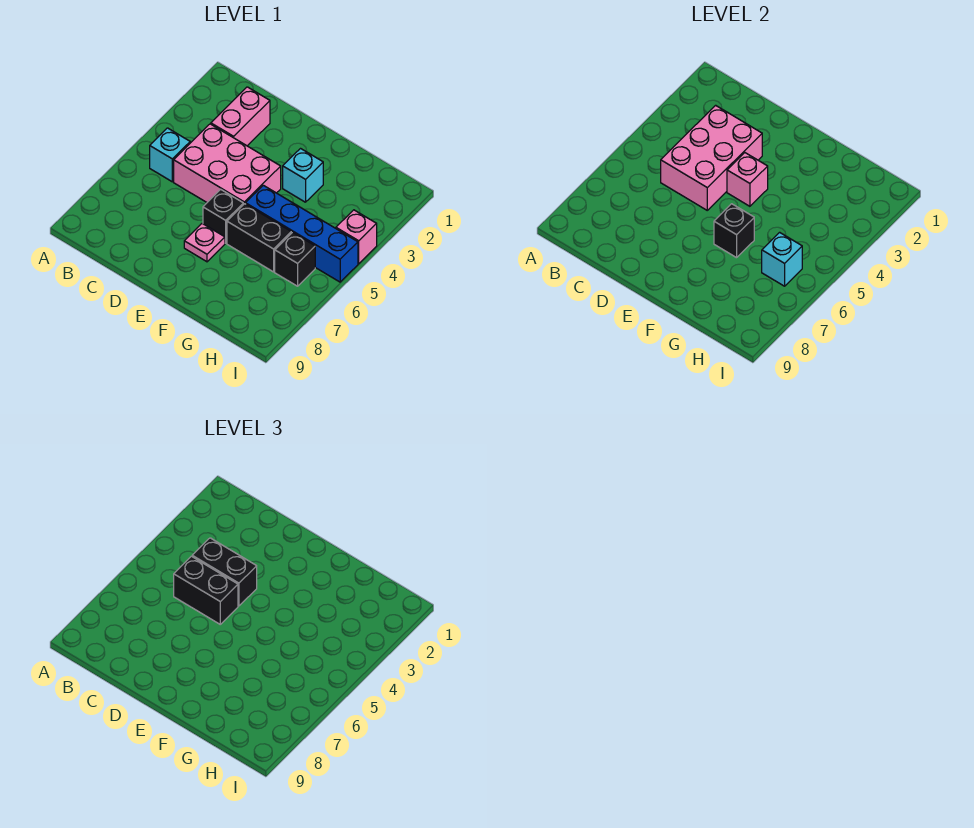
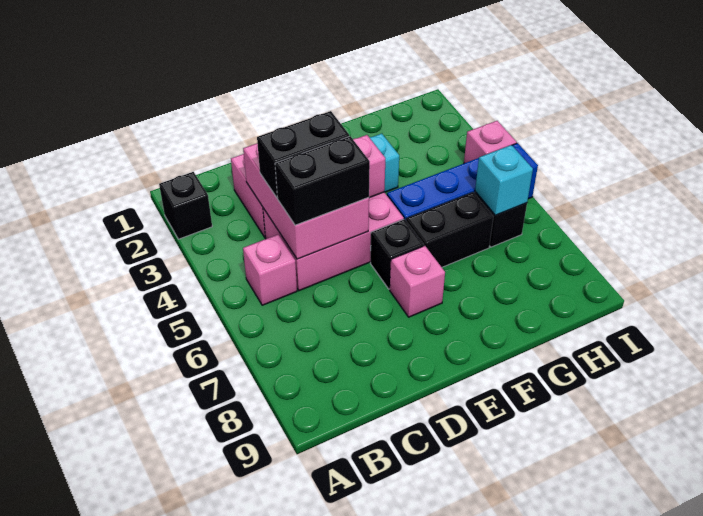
cyan brick B5 level 1 -> pink brick B5 level 1
pink plate E7 level 1 -> pink brick E7 level 1
black brick F6 level 2 -> black brick A2 level 1

